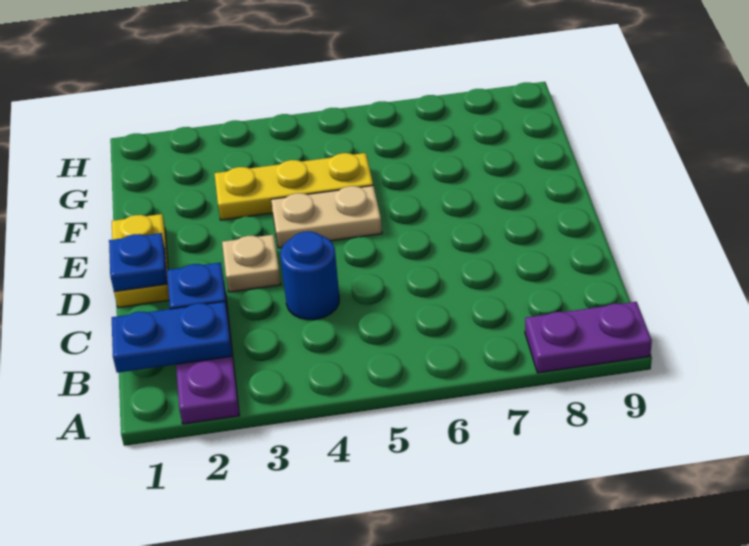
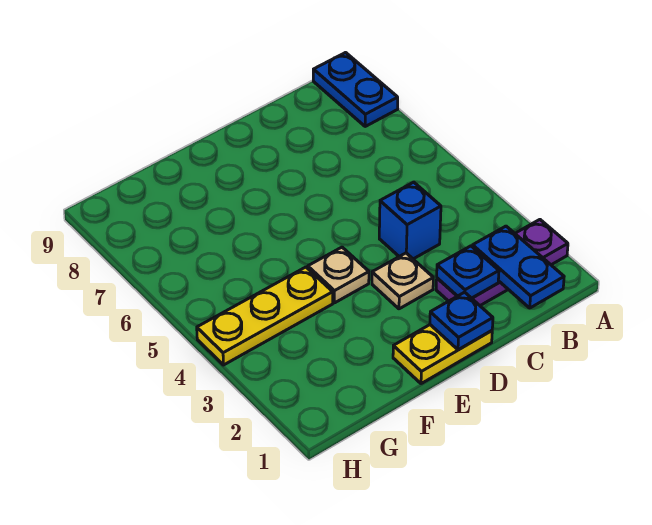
purple plate A8:A9 level 1 -> blue plate A8:A9 level 1
blue round brick C4 level 1 -> blue brick C4 level 1
tan plate E4:E5 level 1 -> tan plate E4 level 1
yellow plate F3:F5 level 1 -> yellow plate F4:H4 level 1

